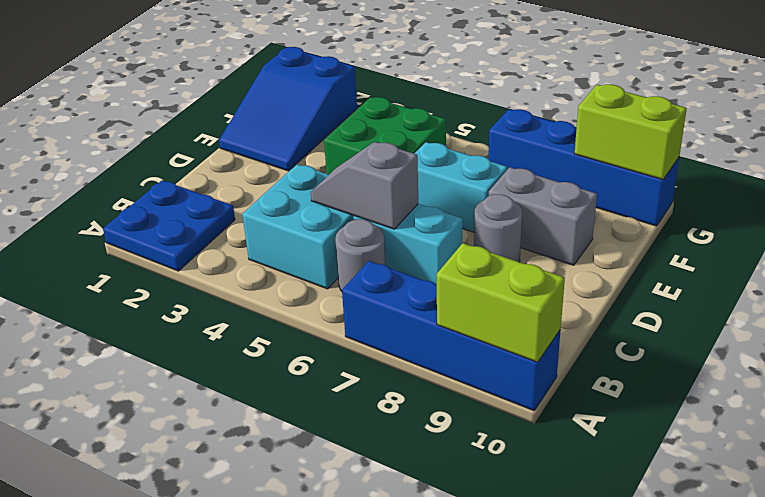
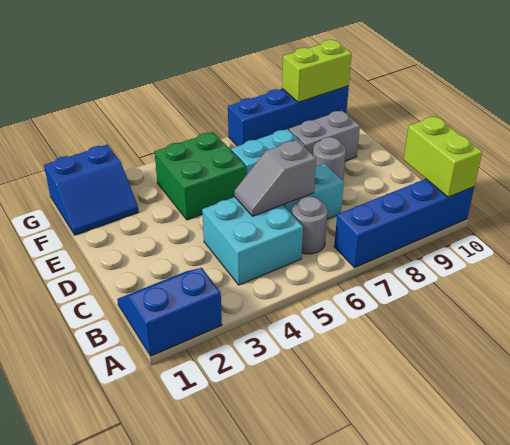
blue plate A1:B2 level 1 -> blue slope A1:B2 level 1 top A
lime brick A9:A10 level 2 -> lime brick A10:B10 level 2
blue slope E1:G2 level 1 top G -> blue slope F1:G2 level 1 top G

